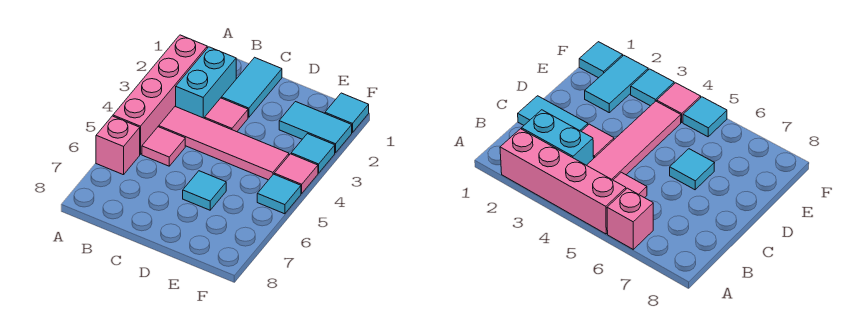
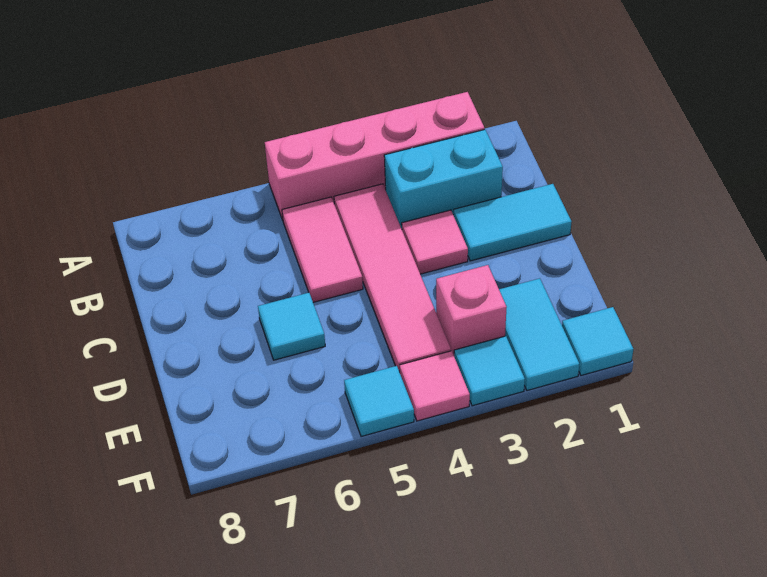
pink brick A6 level 1 -> pink brick E3 level 1
pink tile B5 level 1 -> pink tile B5:C5 level 1

